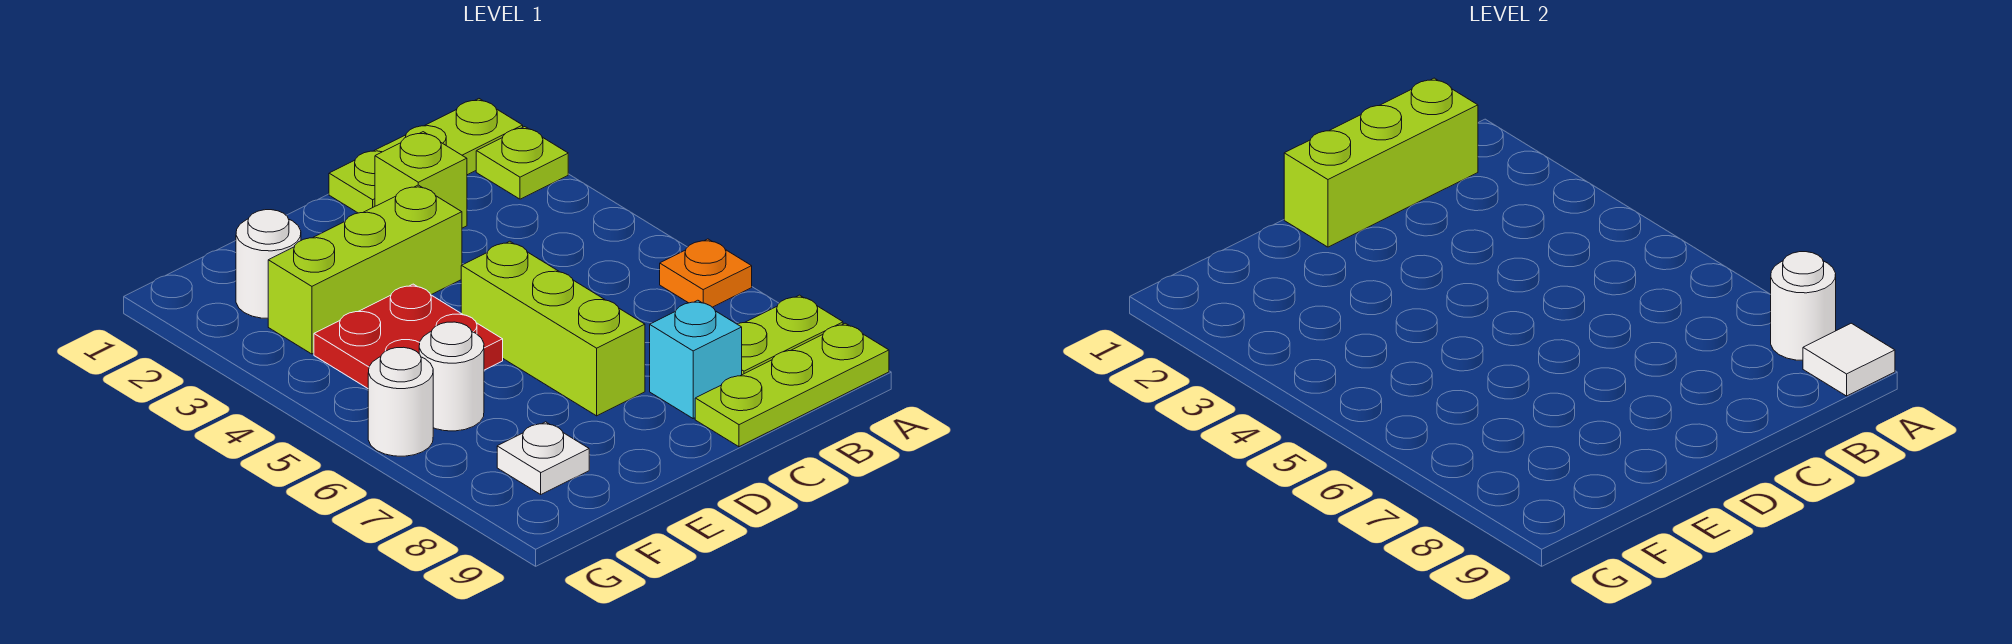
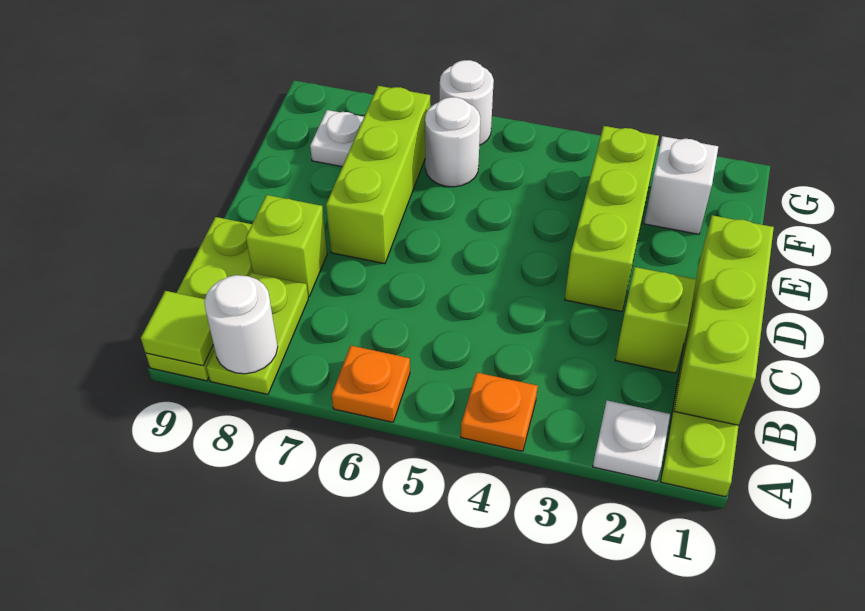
lime plate A2 level 1 -> white plate A2 level 1
none -> orange plate A4 level 1
white tile A9 level 2 -> lime tile A9 level 2
cyan brick C8 level 1 -> lime brick C8 level 1
lime brick D5:D7 level 1 -> lime brick D7:F7 level 1
red plate E4:F5 level 1 -> none
white round brick F2 level 1 -> white brick F2 level 1

